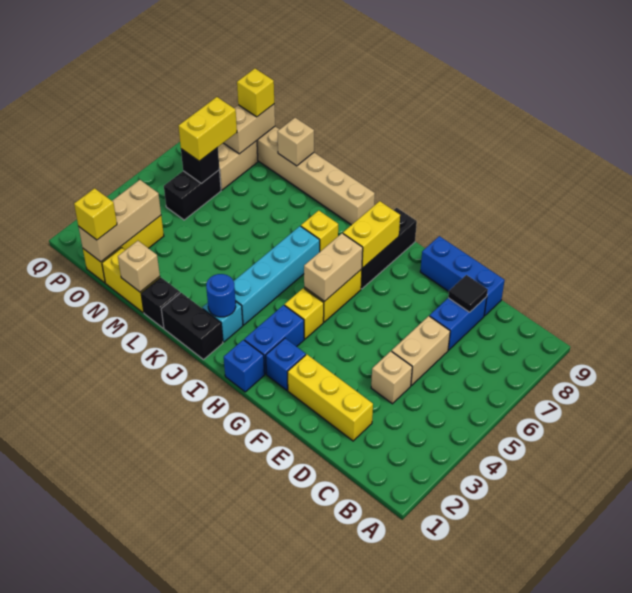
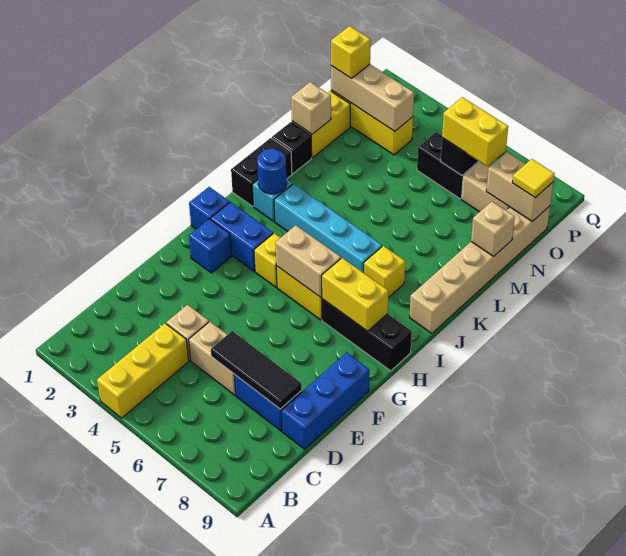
yellow brick D2:F2 level 1 -> yellow brick A4:C4 level 1
black tile D8 level 2 -> black tile D6:D8 level 2
yellow brick O9 level 3 -> yellow tile O9 level 3

